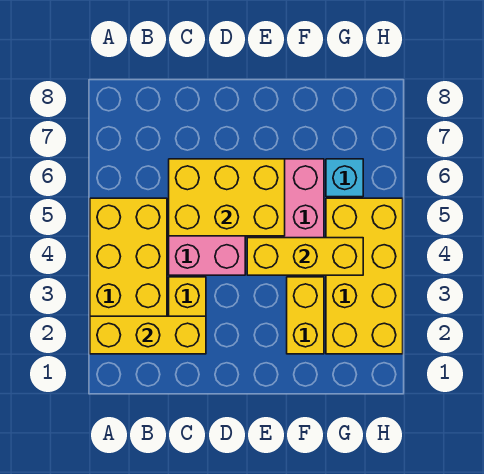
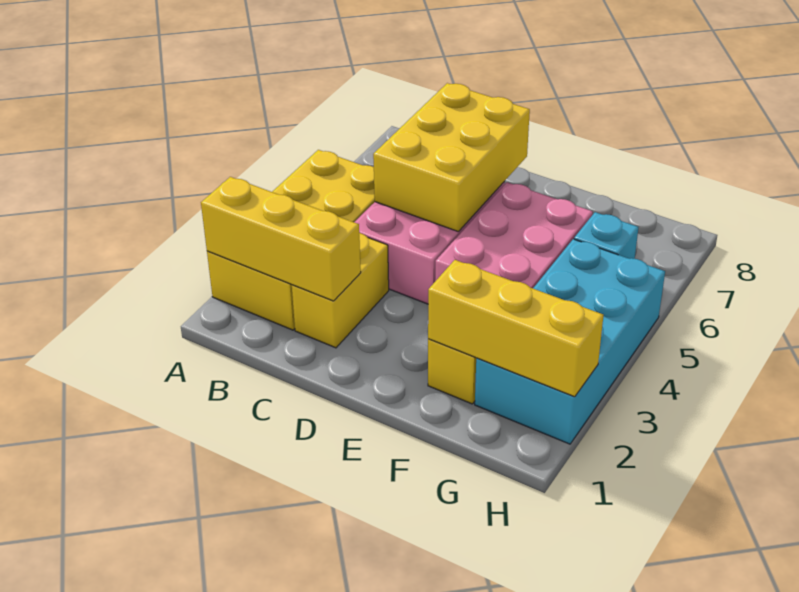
yellow brick C5:E6 level 2 -> yellow brick C5:D7 level 2
yellow brick E4:G4 level 2 -> yellow brick F2:H2 level 2
yellow brick G2:H5 level 1 -> cyan brick G2:H5 level 1

